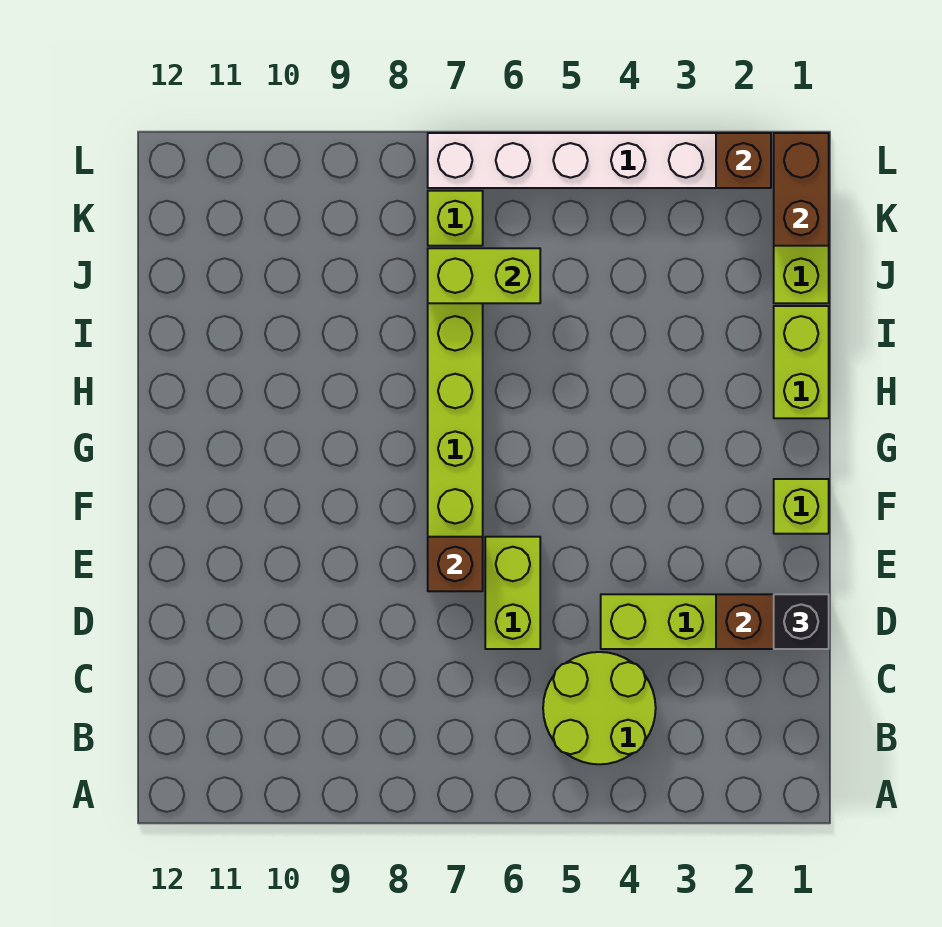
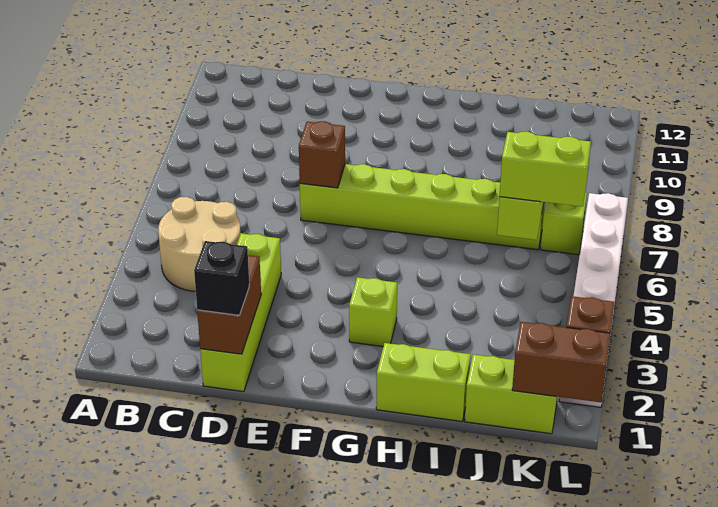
lime round brick B4:C5 level 1 -> tan round brick B4:C5 level 1
lime brick D6:E6 level 1 -> lime brick J6:K6 level 3
lime brick F1 level 1 -> lime brick G3 level 1

